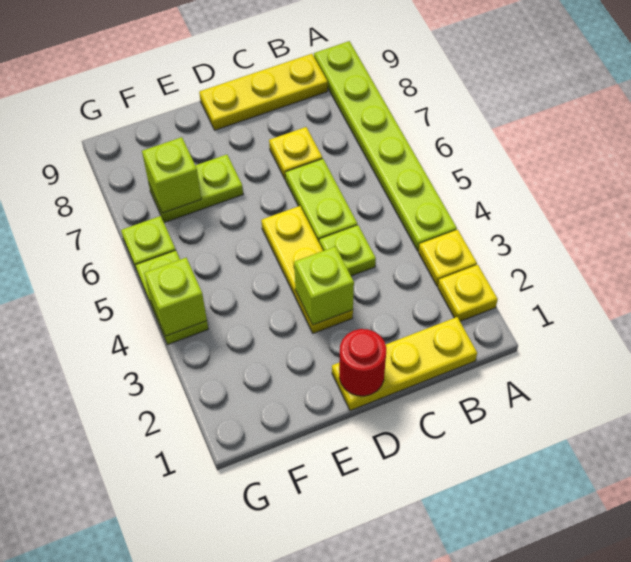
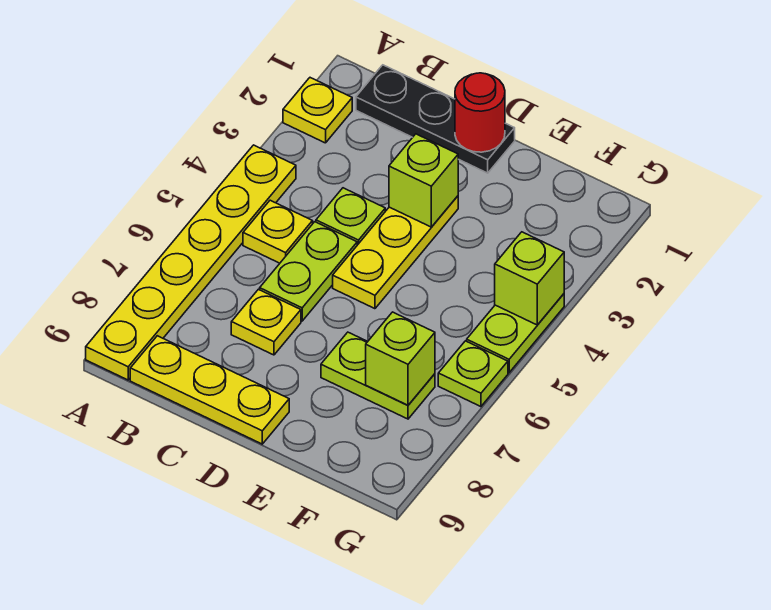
yellow plate A3 level 1 -> yellow plate B5 level 1
lime plate A4:A9 level 1 -> yellow plate A4:A9 level 1
yellow plate B1:D1 level 1 -> black plate B1:D1 level 1

